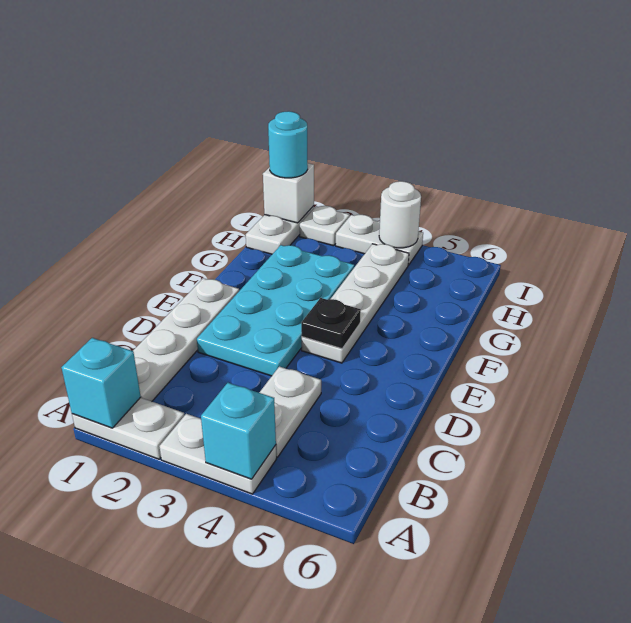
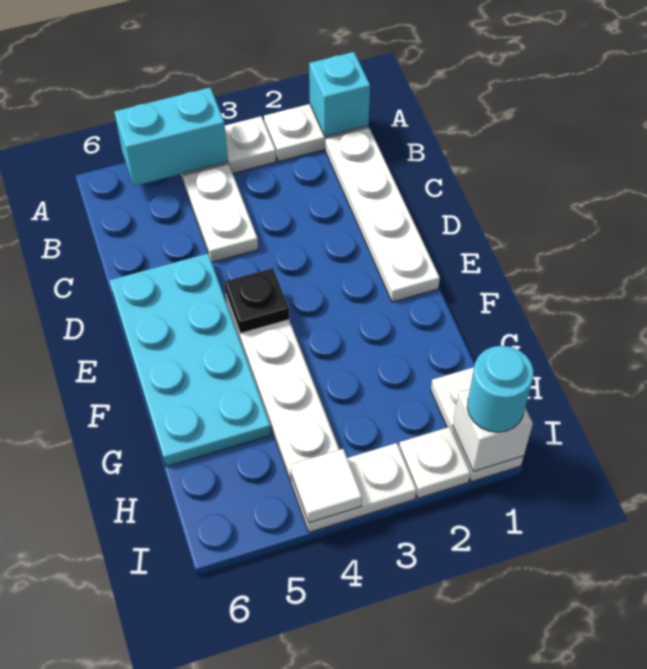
cyan brick A4 level 2 -> cyan brick A4:A5 level 2
cyan plate D2:G3 level 1 -> cyan plate D5:G6 level 1
white round brick I4 level 2 -> white tile I4 level 2

